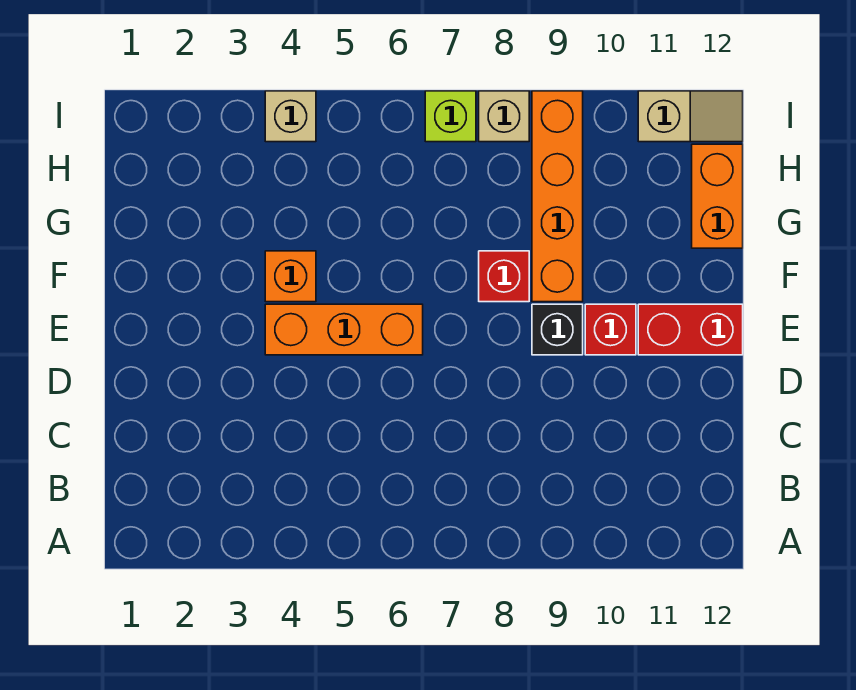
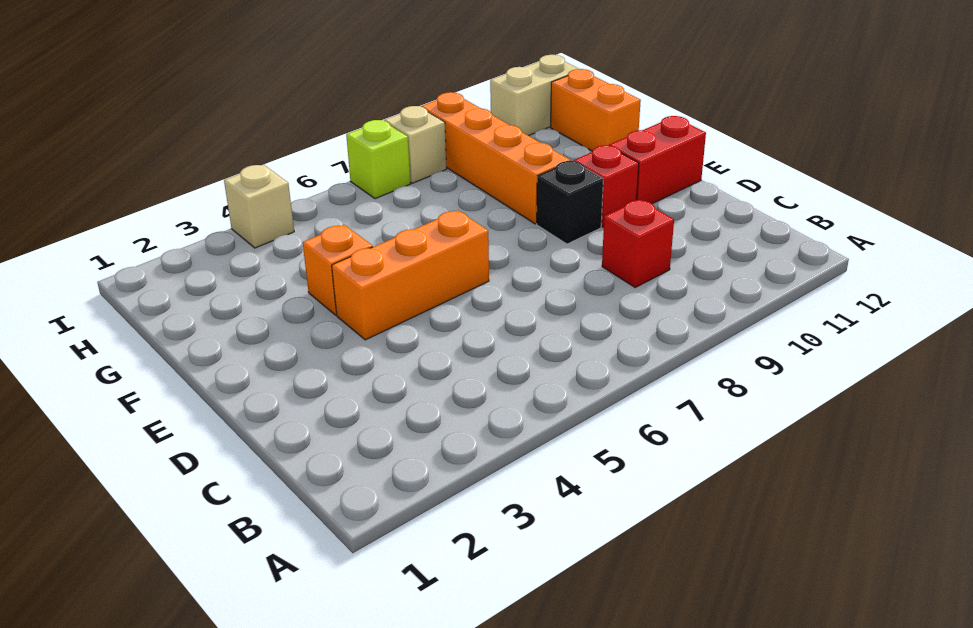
red brick F8 level 1 -> red brick C9 level 1
tan slope I11:I12 level 1 top 11 -> tan brick I11:I12 level 1

